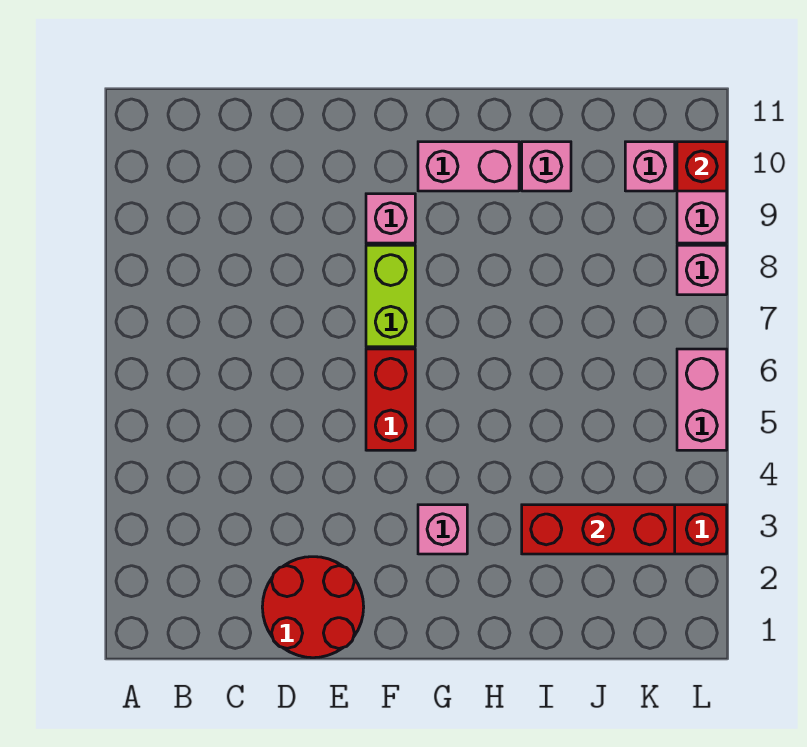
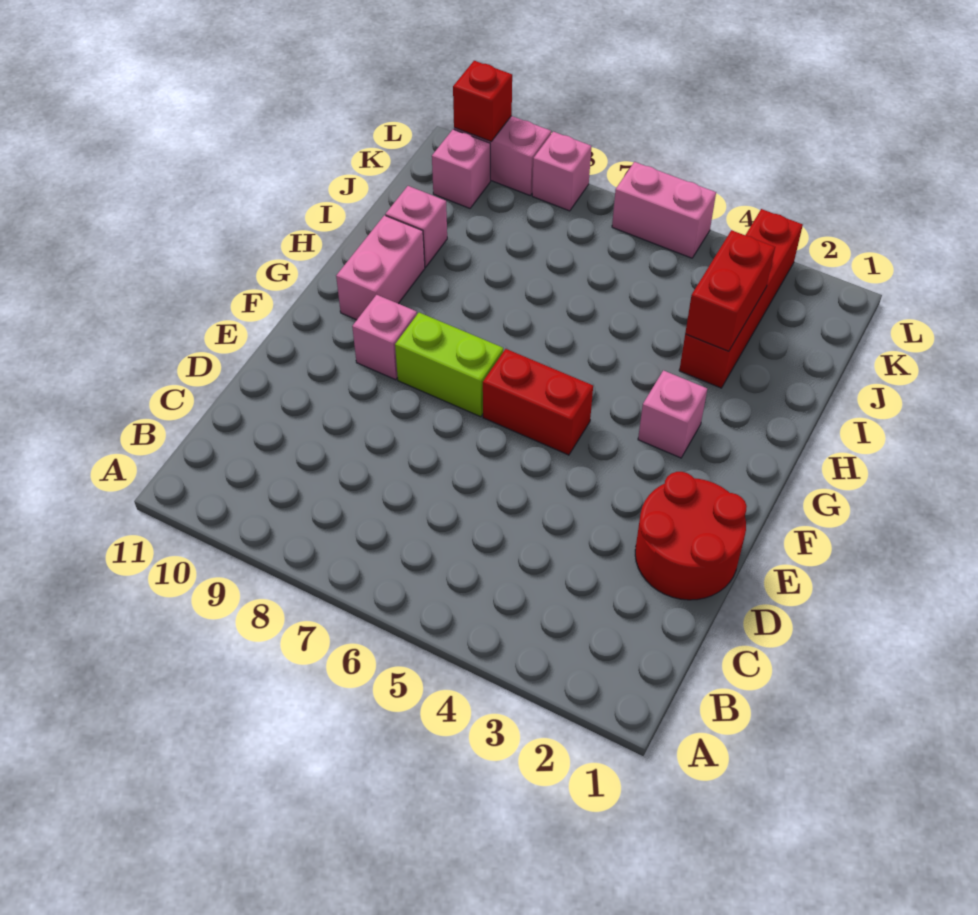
red brick I3:K3 level 2 -> red brick I3:J3 level 2

